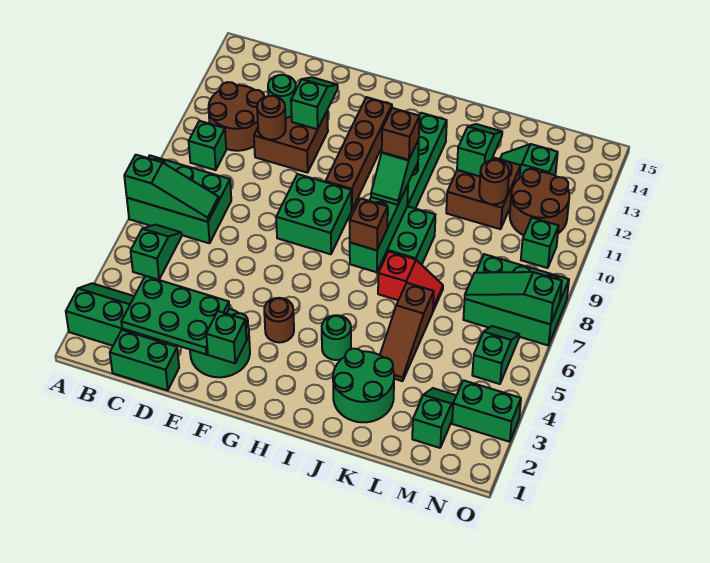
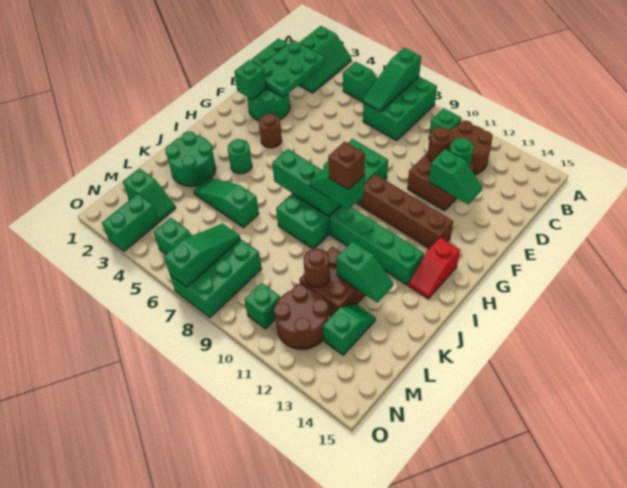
brown brick I7 level 3 -> none
red slope J7:K7 level 1 top J -> red slope H14:I14 level 1 top H
brown slope K4:K6 level 1 top 6 -> green slope K4:K6 level 1 top 6

